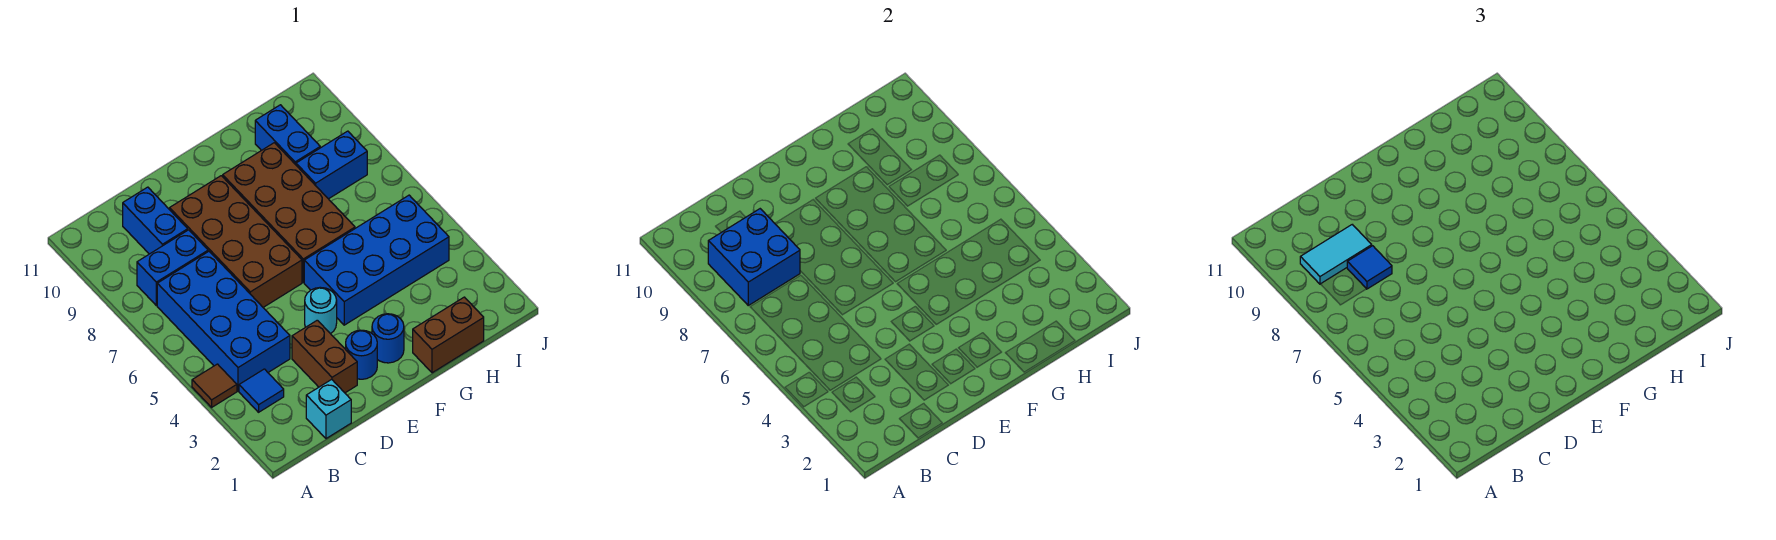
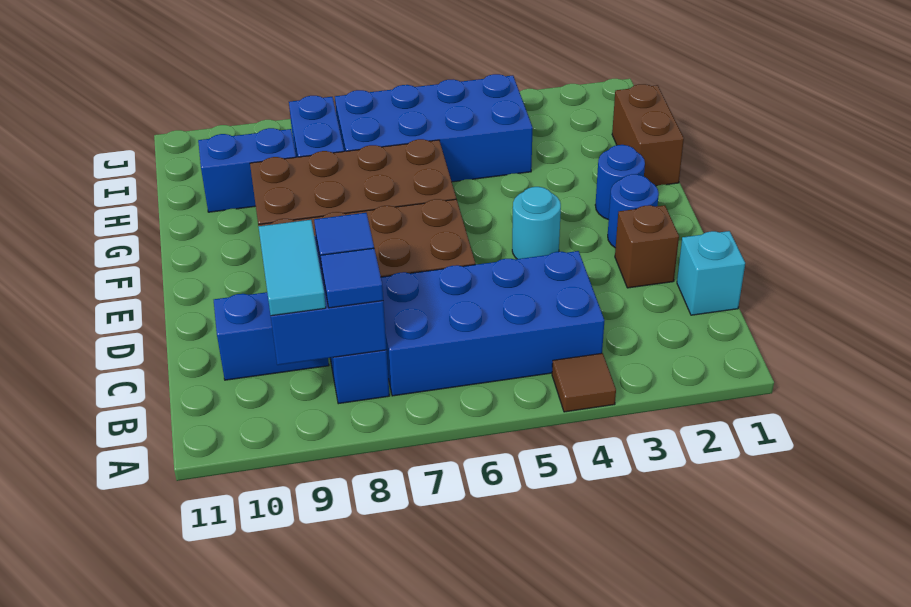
blue tile B3 level 1 -> blue tile B8 level 3
brown brick D2:D3 level 1 -> brown brick D2 level 1
blue brick F4:I5 level 1 -> blue brick H4:I7 level 1

